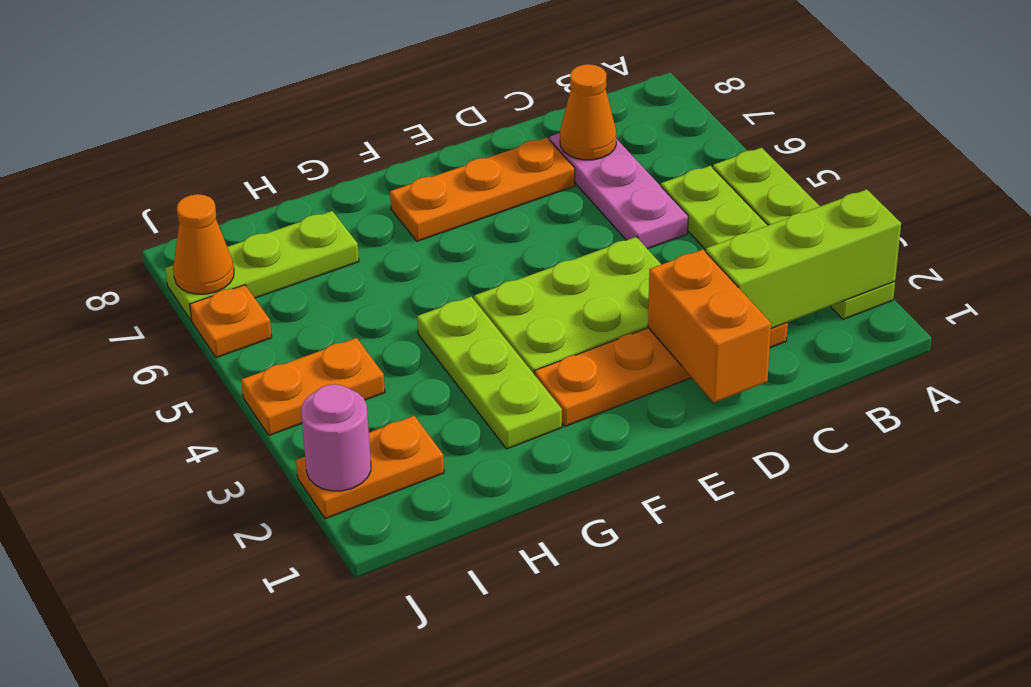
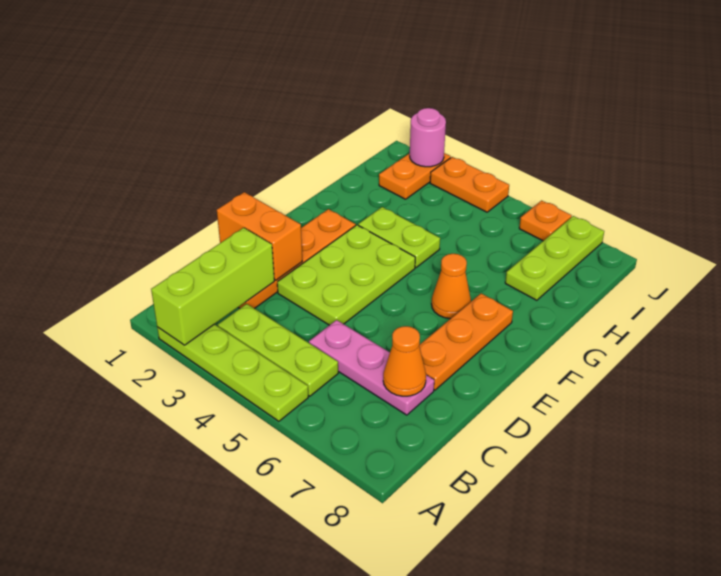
lime plate G2:G4 level 1 -> lime plate G3:G4 level 1
orange plate I4:J4 level 1 -> orange plate J3:J4 level 1
orange cone J7 level 2 -> orange cone F6 level 1

